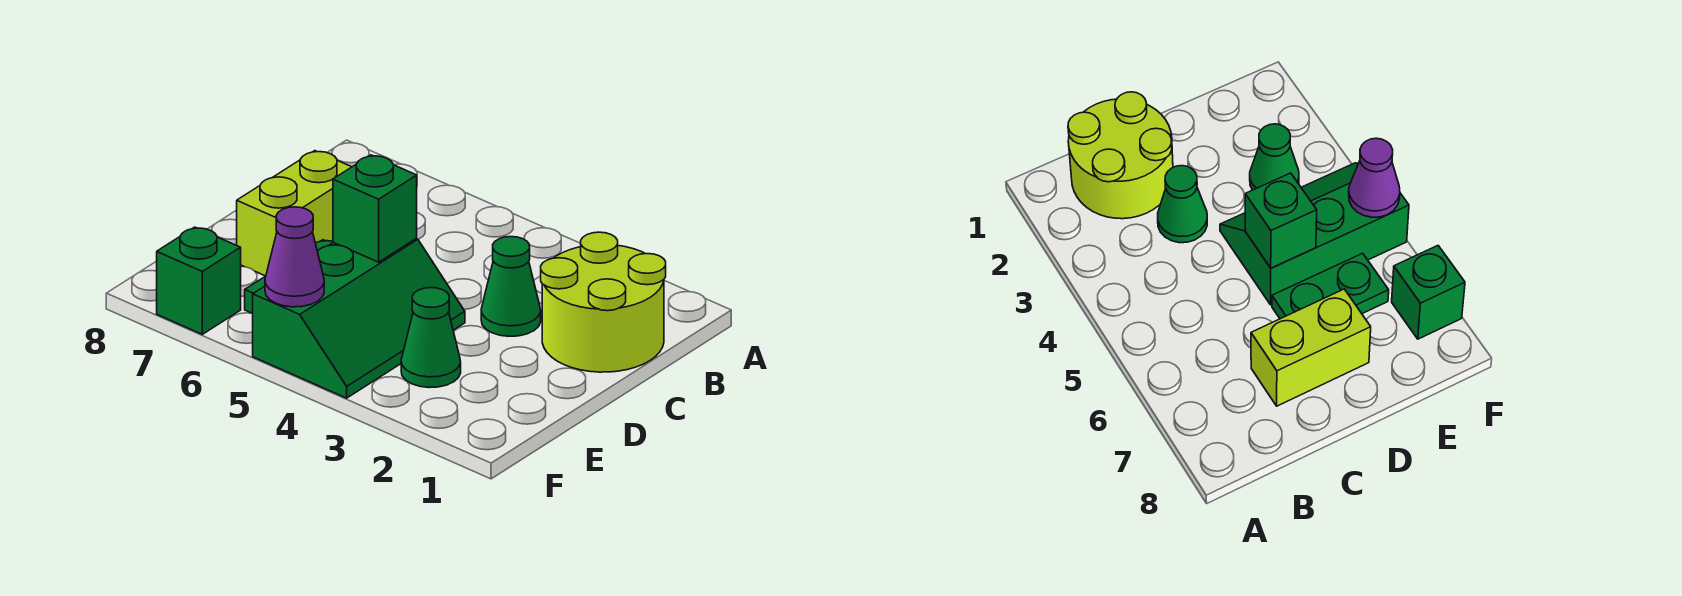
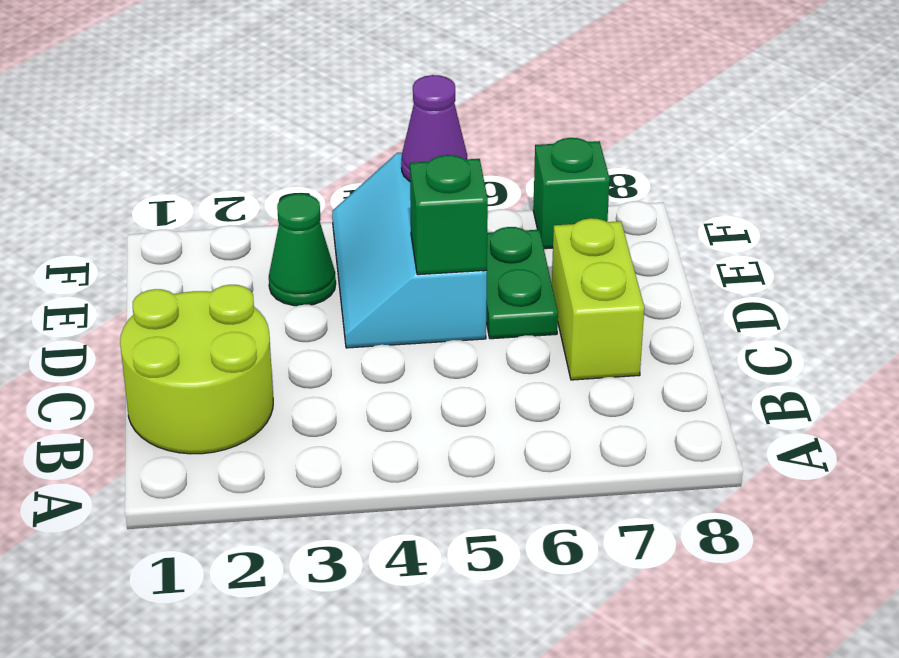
green cone C3 level 1 -> none
green slope D4:F5 level 1 top 5 -> cyan slope D4:F5 level 1 top 5

